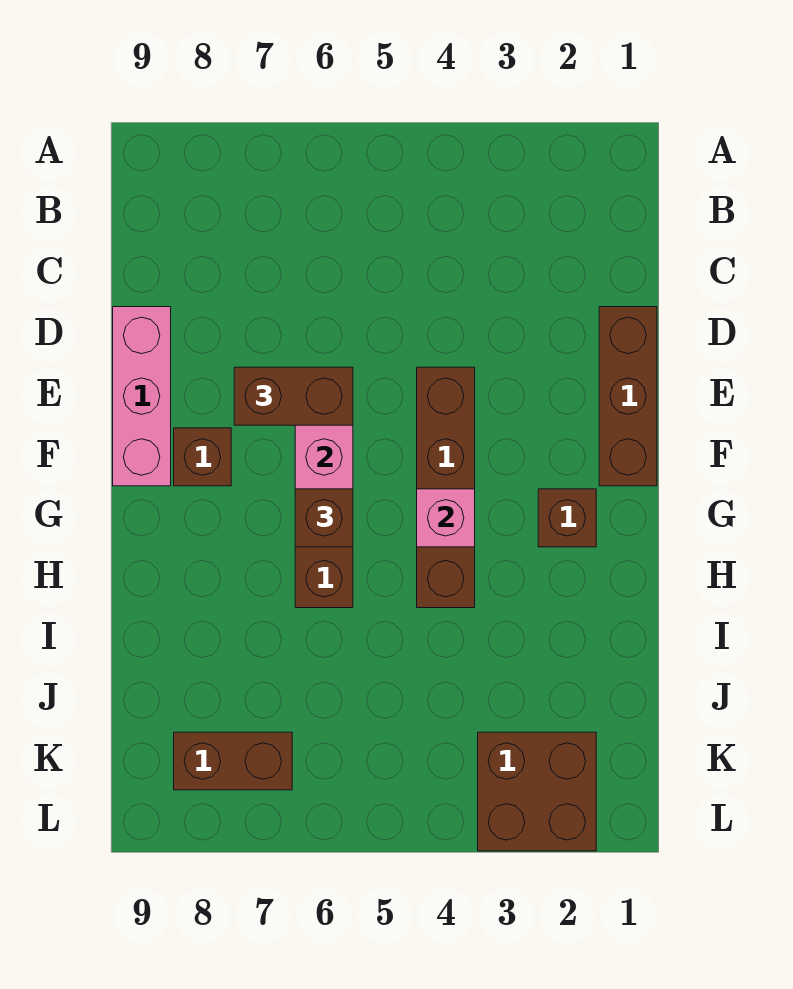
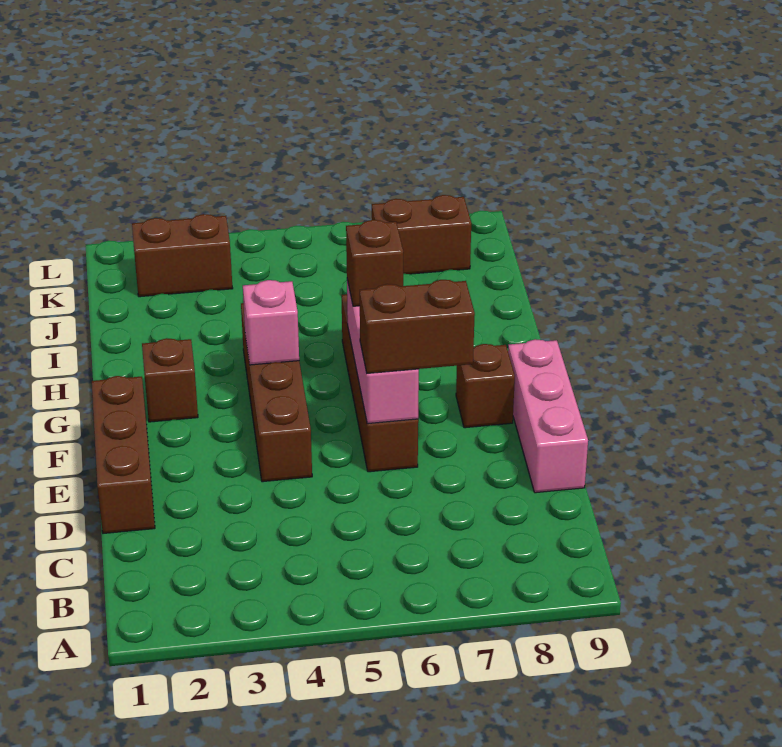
brown brick K2:L3 level 1 -> brown brick K2:K3 level 1

